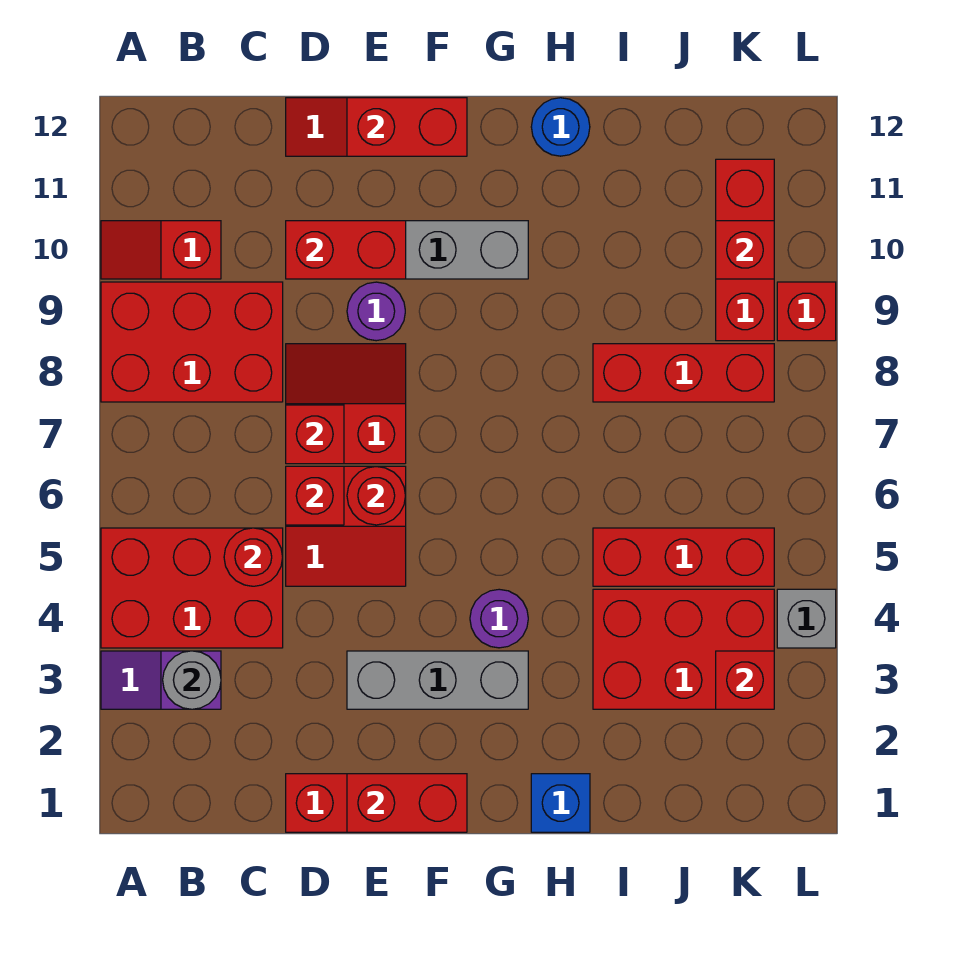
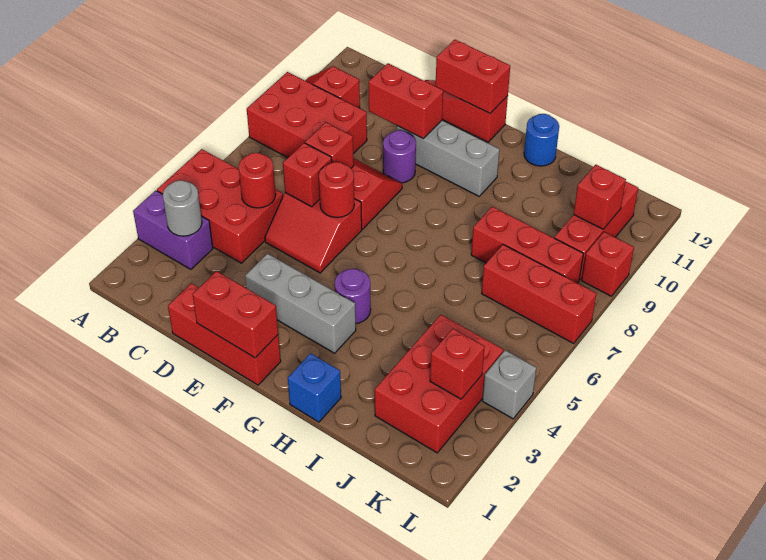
purple slope A3:B3 level 1 top B -> purple brick A3:B3 level 1
red brick I3:K4 level 1 -> red brick J2:K4 level 1
red brick I5:K5 level 1 -> red brick J7:L7 level 1

